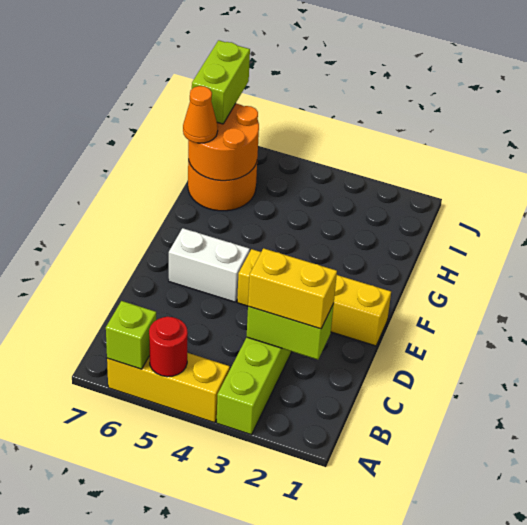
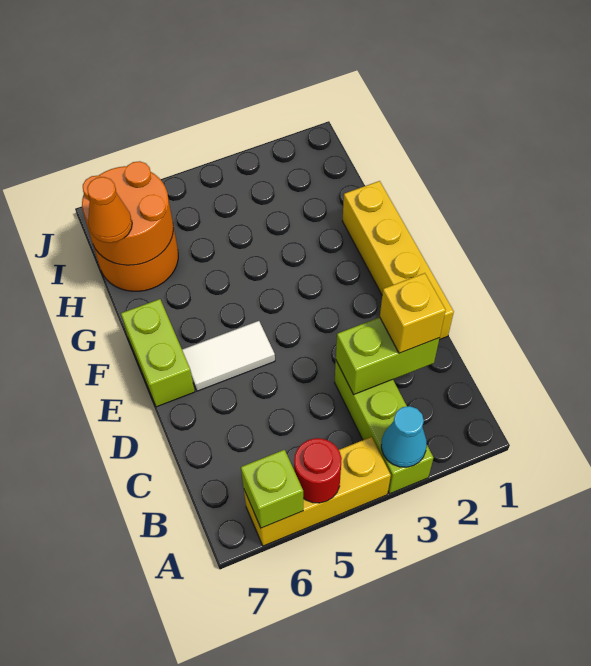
none -> cyan cone A3 level 2
yellow brick C2:C3 level 3 -> yellow brick C2 level 3
yellow brick E1:E4 level 1 -> yellow brick D1:G1 level 1
white brick E5:E6 level 1 -> white tile E5:E6 level 1
lime brick I7:J7 level 3 -> lime brick E7:F7 level 1

